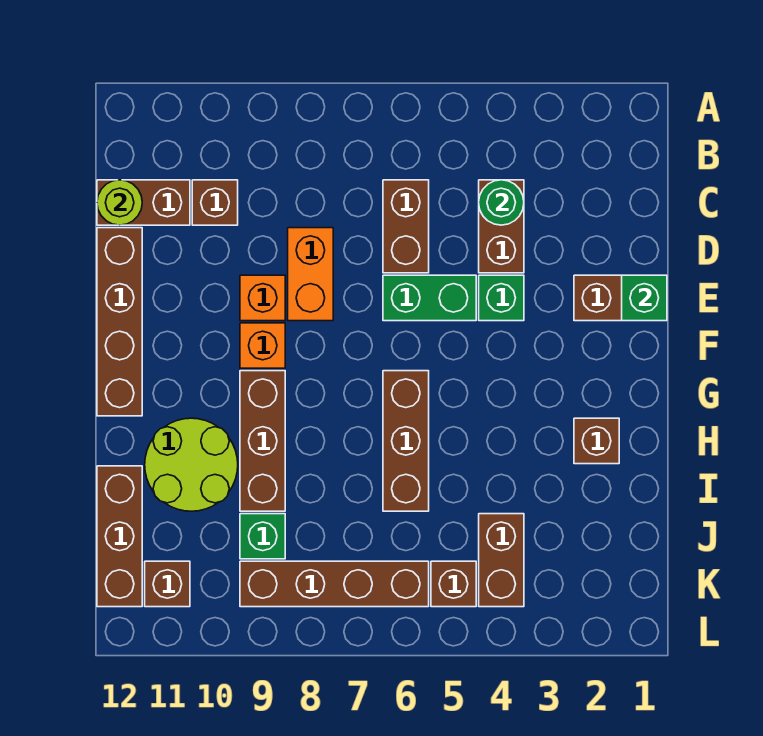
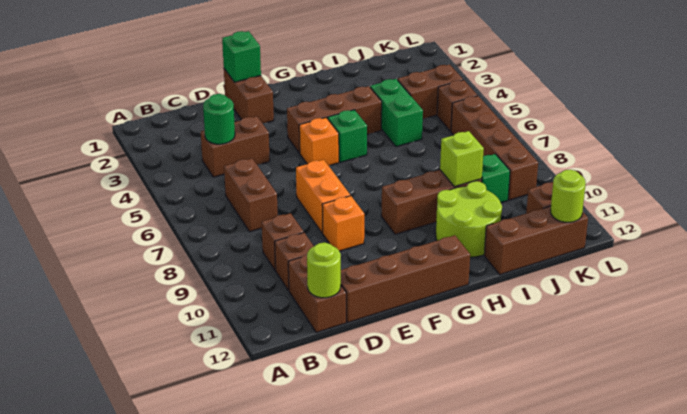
brown brick C6:D6 level 1 -> brown brick C6:C7 level 1
orange brick D8:E8 level 1 -> orange brick E7:E8 level 1
green brick E4 level 1 -> green brick G5 level 1
green brick E5:E6 level 1 -> green brick I4:I5 level 1
orange brick F9 level 1 -> orange brick F5 level 1
brown brick G6:I6 level 1 -> brown brick F4:H4 level 1
brown brick H2 level 1 -> brown brick C9 level 1
none -> lime brick I9 level 2
none -> lime round brick K12 level 2

